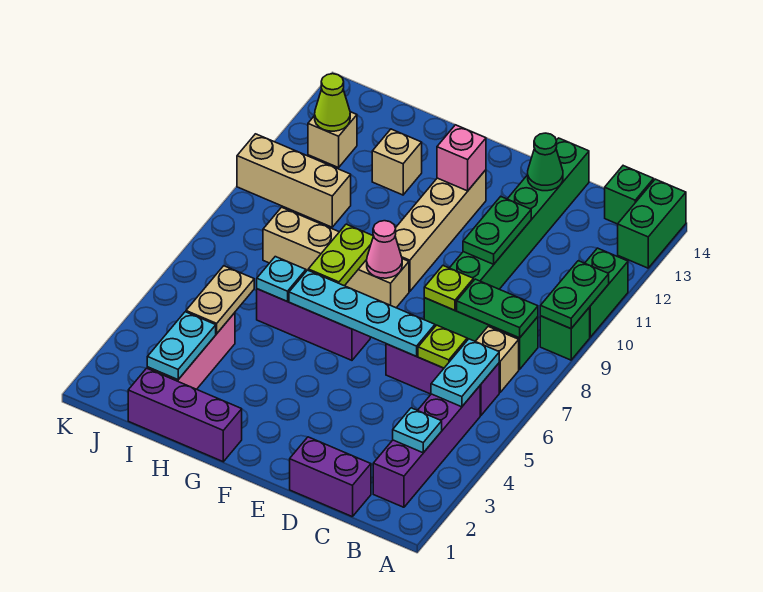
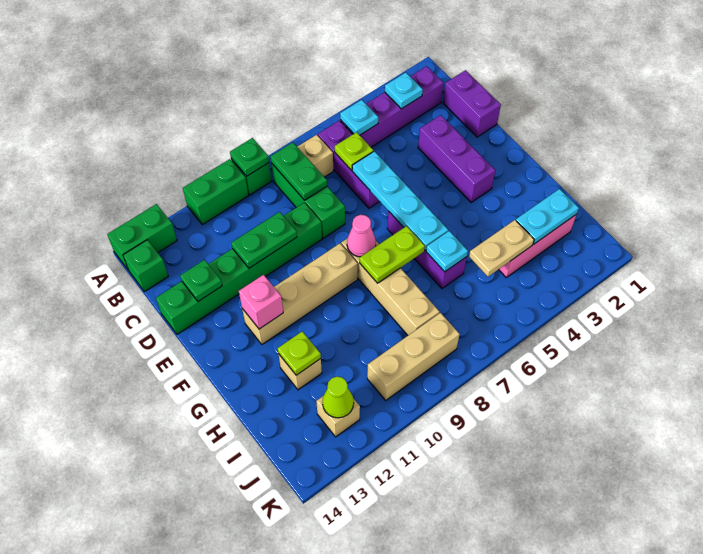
green plate A9:A10 level 2 -> green plate A9 level 2
cyan plate B5:B6 level 2 -> cyan plate B5 level 2
lime plate D8 level 2 -> lime plate H12 level 2
green cone D13 level 2 -> green plate D13 level 2
purple brick G1:I1 level 1 -> purple brick D3:F3 level 1
tan brick I10:K10 level 1 -> tan brick J8:J10 level 1

